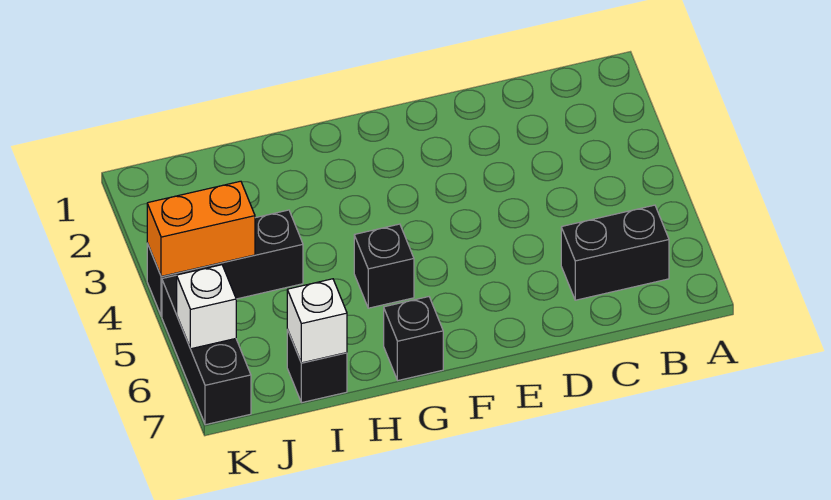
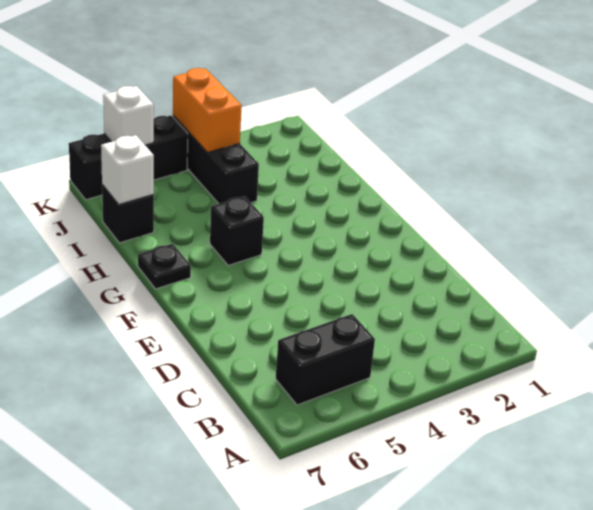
black brick B6:C6 level 1 -> black brick B5:B6 level 1
black brick G7 level 1 -> black plate G7 level 1

